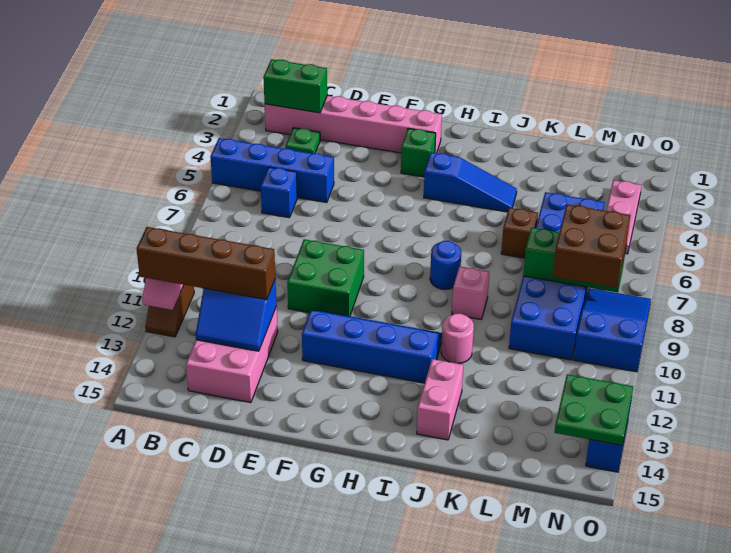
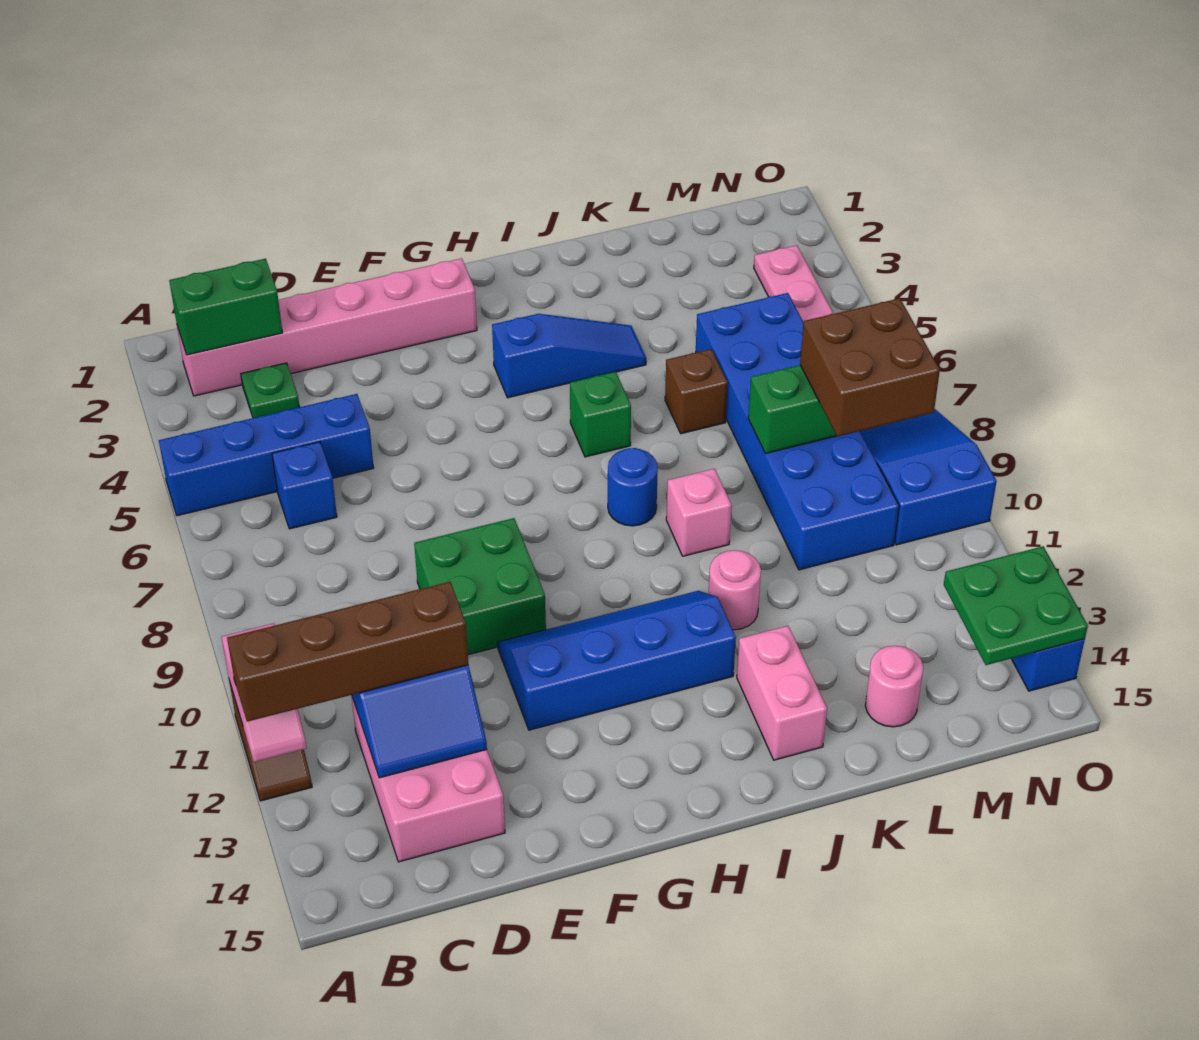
green brick G3 level 1 -> green brick I6 level 1
none -> pink round brick L14 level 1

